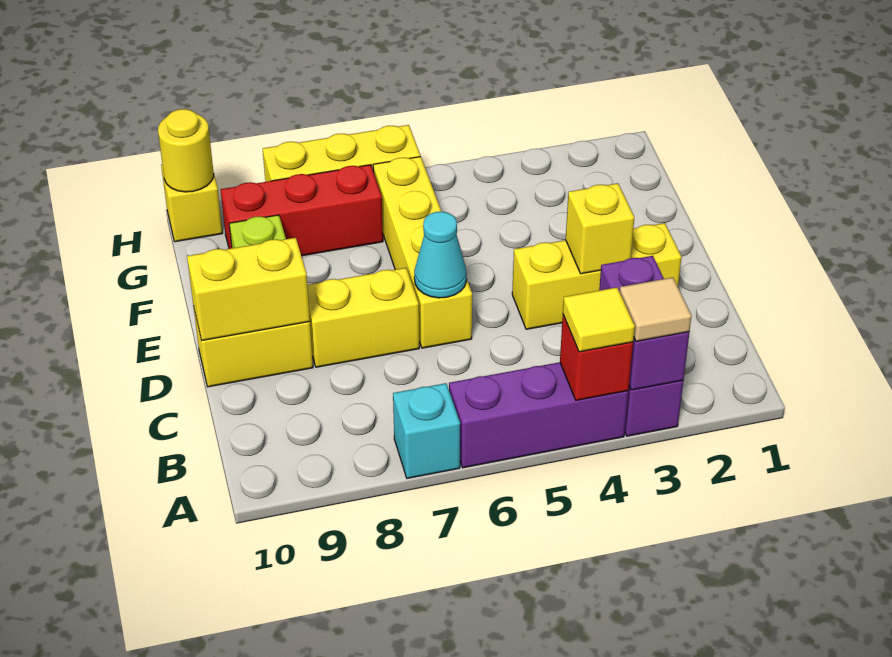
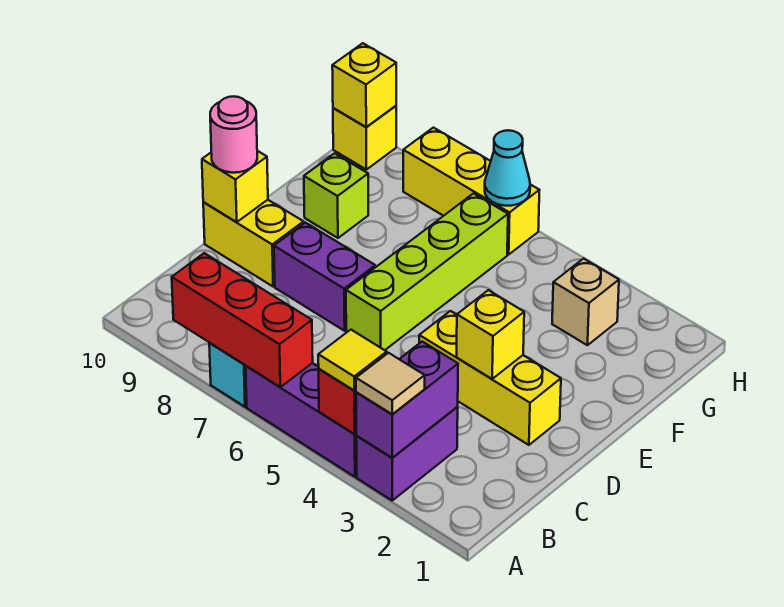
yellow brick D6:G6 level 1 -> lime brick D6:G6 level 1
cyan cone D6 level 2 -> cyan cone H6 level 2
yellow brick D7:D8 level 1 -> purple brick D7:D8 level 1
yellow brick D9:D10 level 2 -> yellow brick D10 level 2
none -> pink round brick D10 level 3
none -> tan brick G3 level 1
red brick G7:G9 level 1 -> red brick A6:A8 level 2
yellow round brick H10 level 2 -> yellow brick H10 level 2

